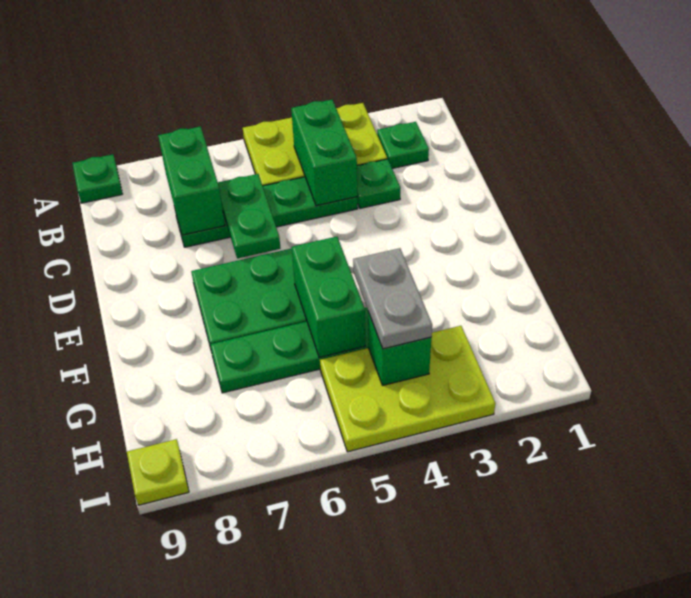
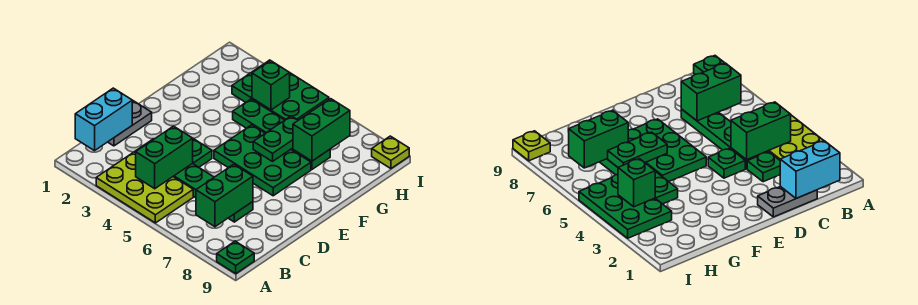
none -> cyan brick B1:C1 level 2
green plate B2 level 1 -> green plate D4 level 1
green plate C6:D6 level 2 -> green plate F6:G6 level 2
green brick F5:G5 level 2 -> green brick G7:H7 level 2
grey plate G4:H4 level 3 -> grey plate C1:D1 level 1
lime plate H3:I5 level 1 -> green plate H3:I5 level 1

